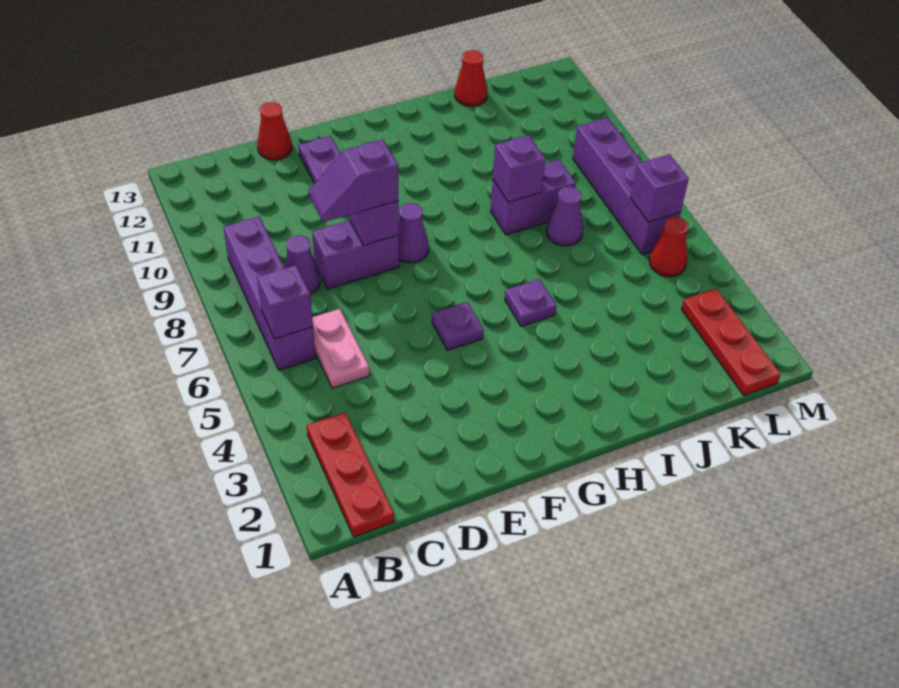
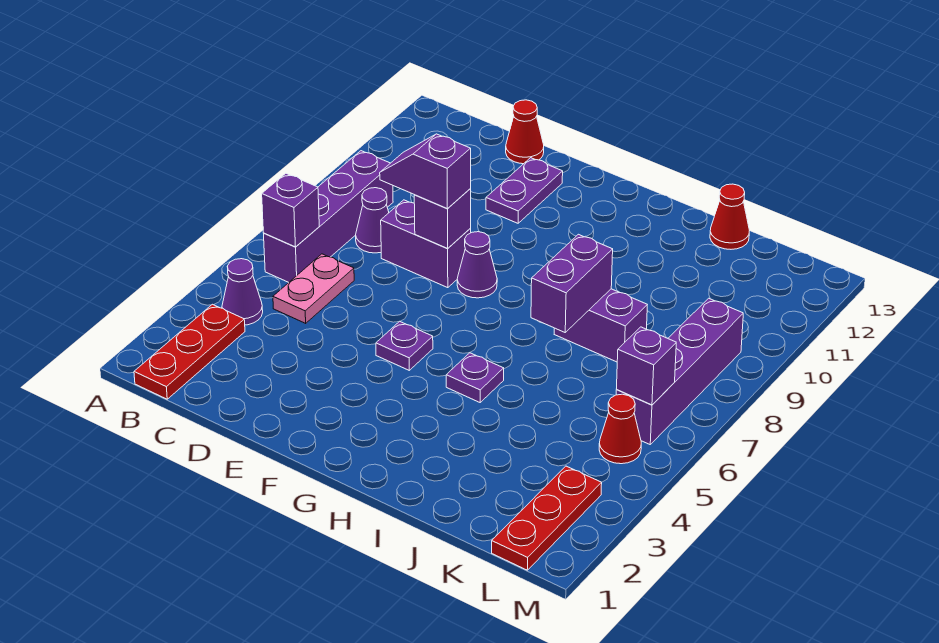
purple brick I8 level 2 -> purple brick I7:I8 level 2
purple cone J7 level 1 -> purple cone B4 level 1

